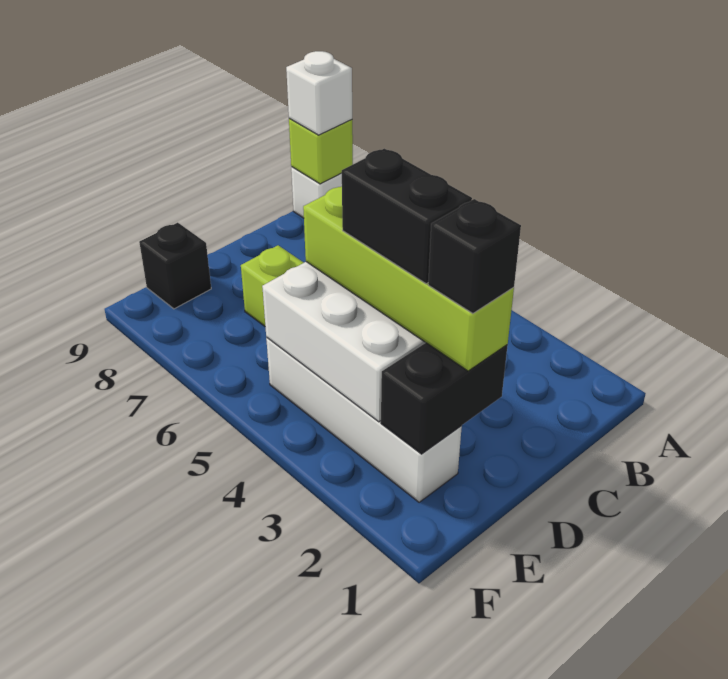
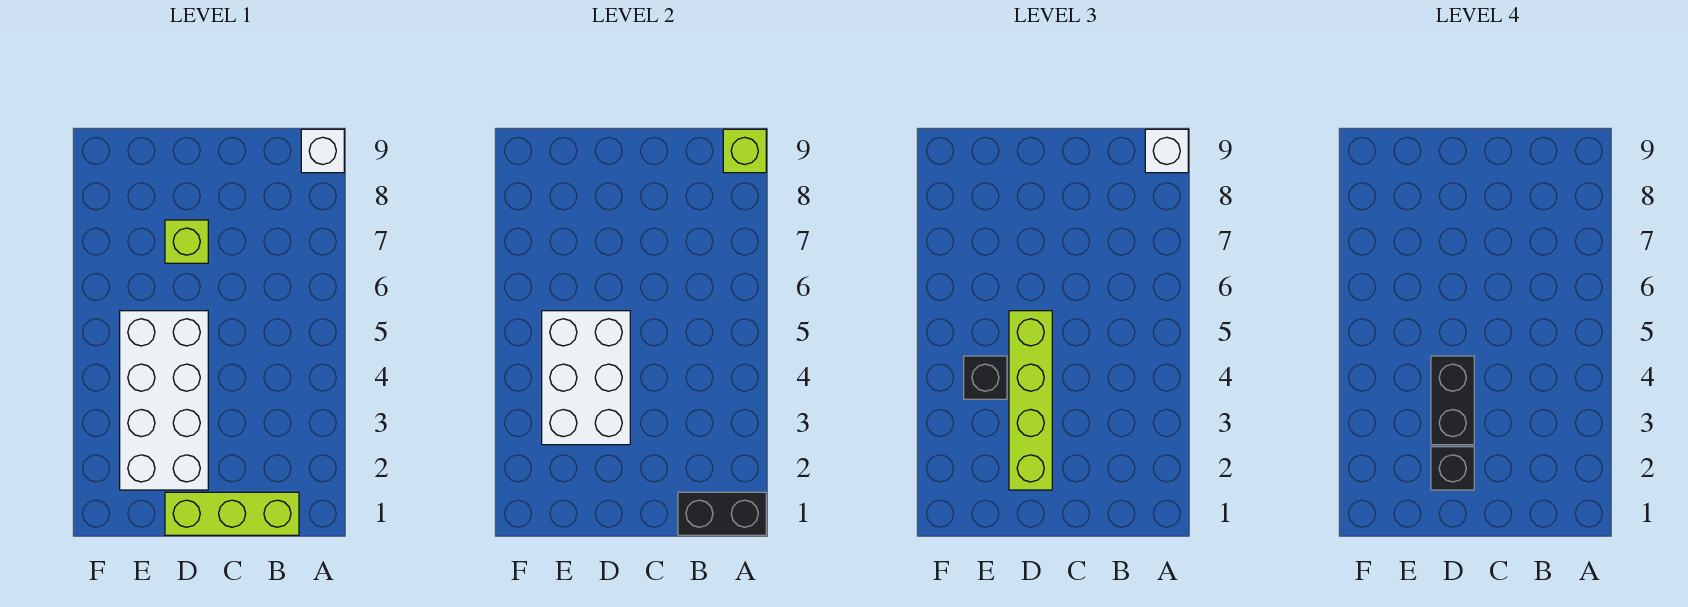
none -> lime brick B1:D1 level 1
black brick D2:E2 level 2 -> black brick A1:B1 level 2
white brick E2:E5 level 1 -> white brick D2:E5 level 1
black brick E9 level 1 -> black brick E4 level 3

